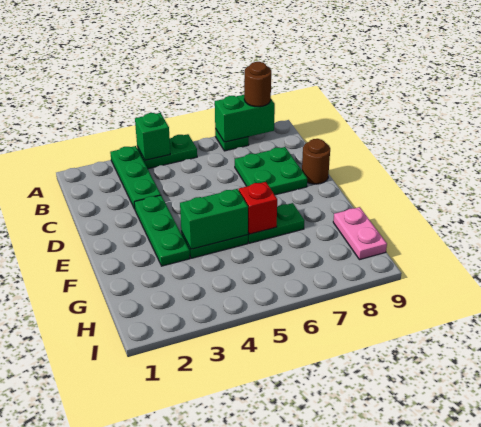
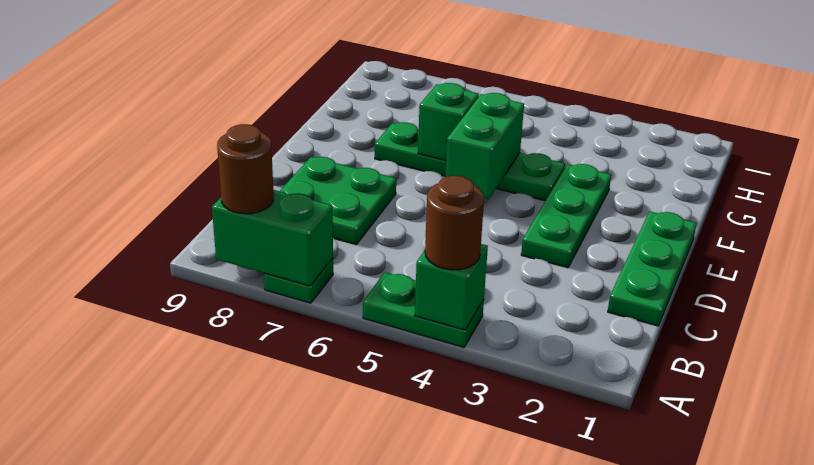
green plate A3:C3 level 1 -> green plate C1:E1 level 1
brown round brick D9 level 1 -> brown round brick A4 level 3
green brick F4:F5 level 2 -> green brick E5:F5 level 2
red brick F6 level 2 -> green brick F6 level 2
pink plate G9:H9 level 1 -> none

